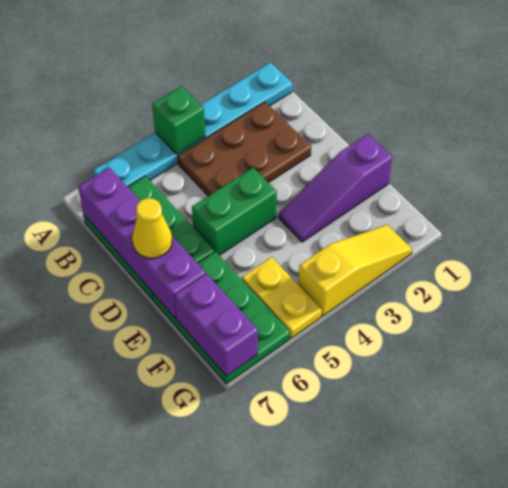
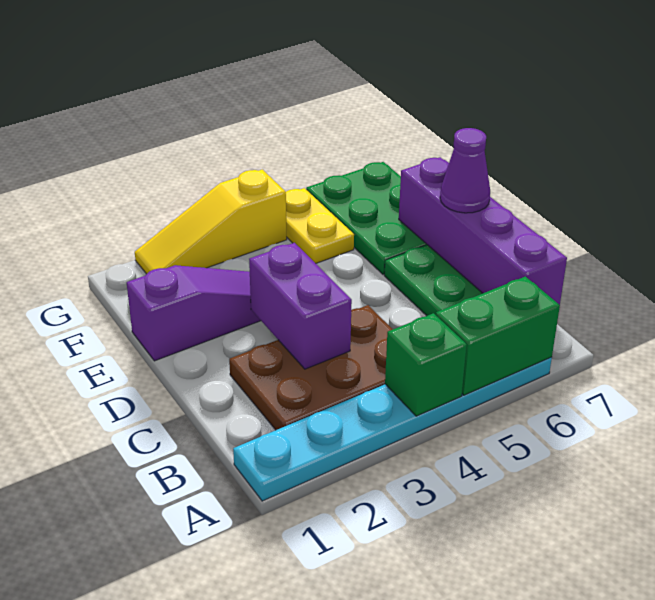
green brick D4:D5 level 1 -> green brick A5:A6 level 2
yellow cone D7 level 3 -> purple cone D7 level 3
purple brick F7:G7 level 2 -> purple brick C3:D3 level 2

